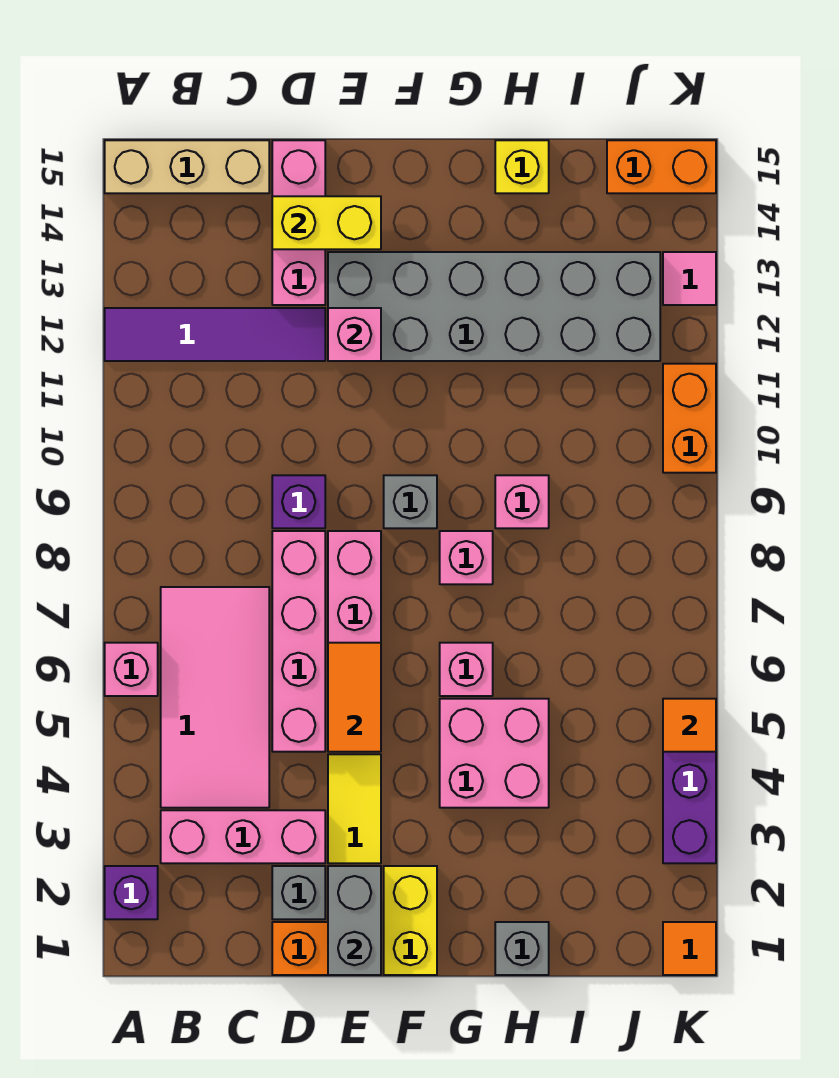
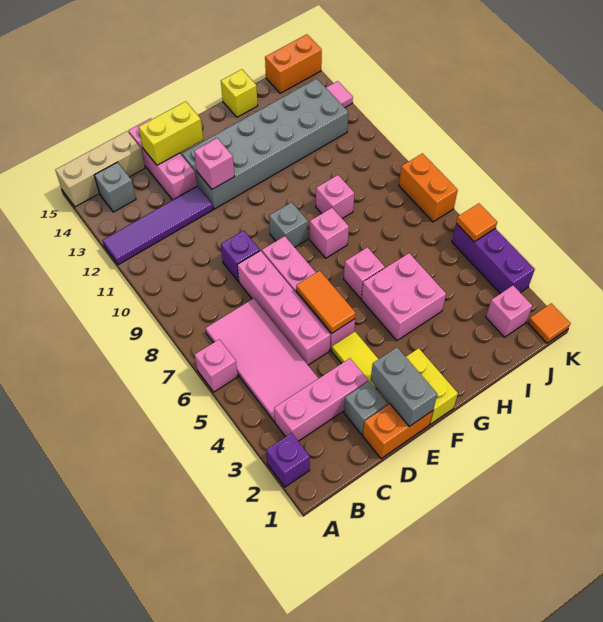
grey brick H1 level 1 -> grey brick B14 level 1
none -> pink brick J2 level 1
orange brick K10:K11 level 1 -> orange brick K7:K8 level 1

